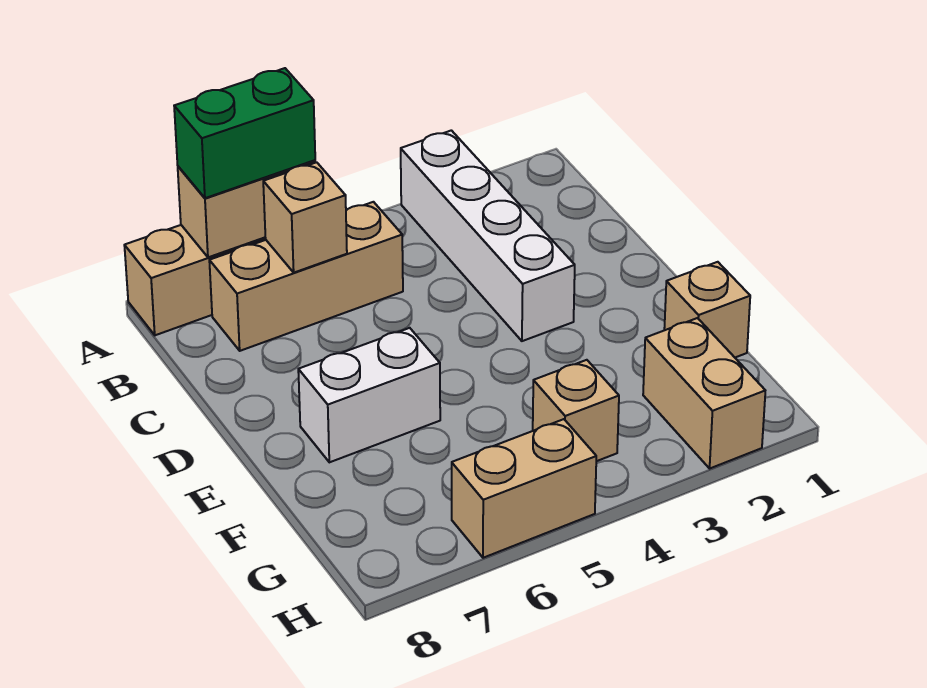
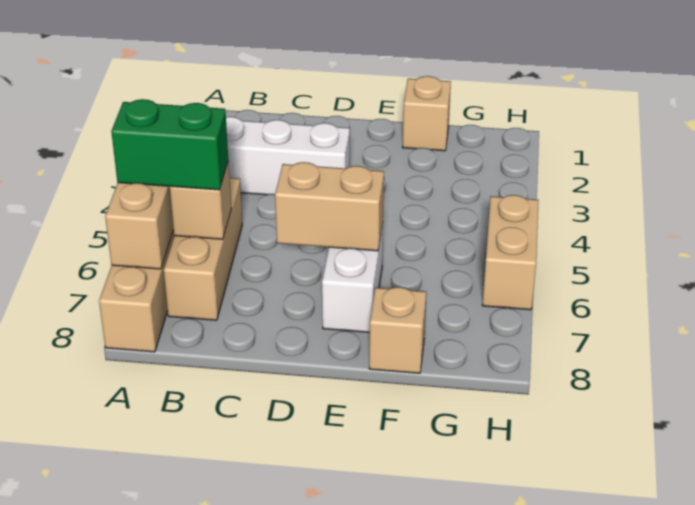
green brick A6:A7 level 3 -> green brick A6:B6 level 3
tan brick G2:H2 level 1 -> tan brick D6:E6 level 2
tan brick G4 level 1 -> tan brick F8 level 1

